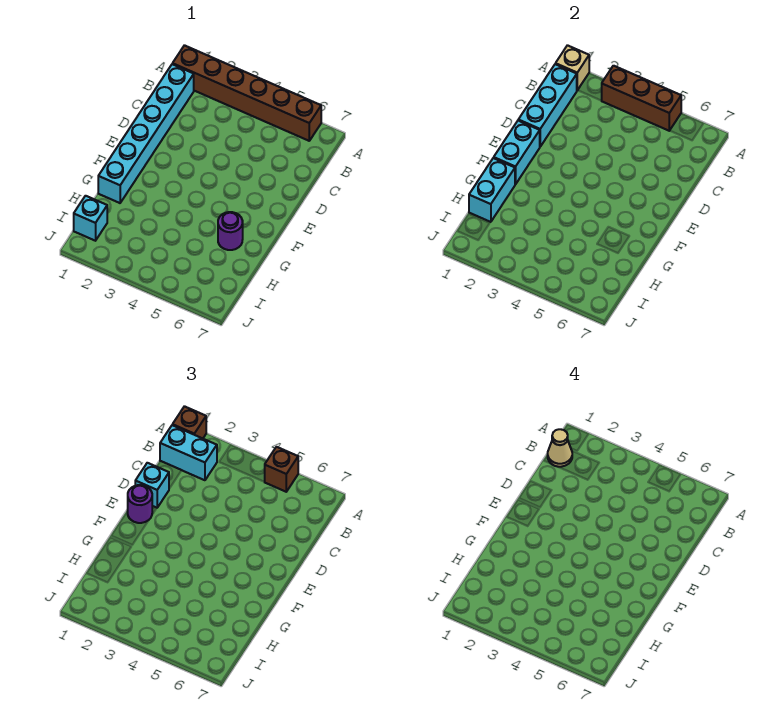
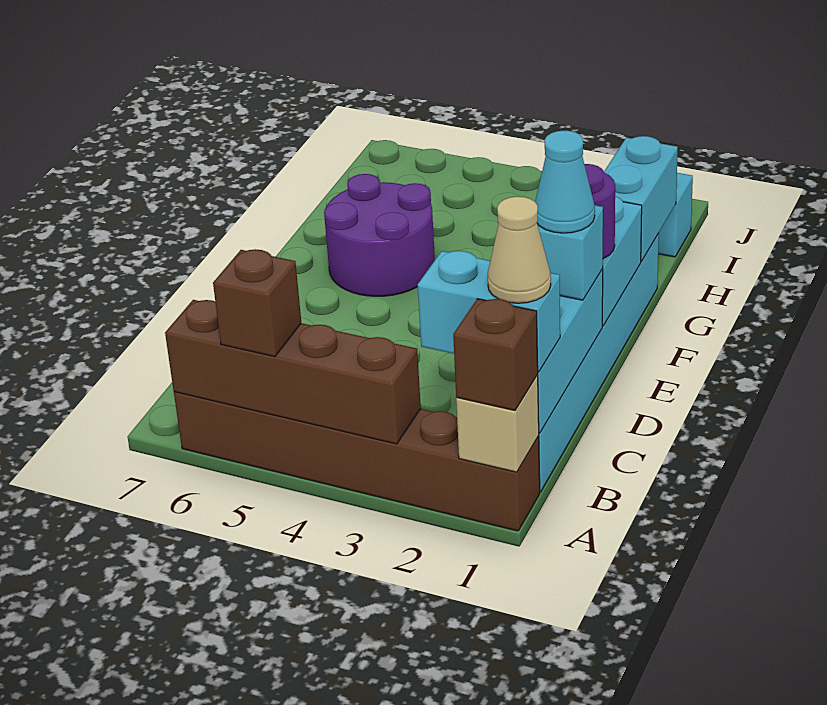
brown brick A3:A5 level 2 -> brown brick A3:A6 level 2
none -> cyan cone D1 level 4
purple round brick G6 level 1 -> purple round brick F5:G6 level 1

